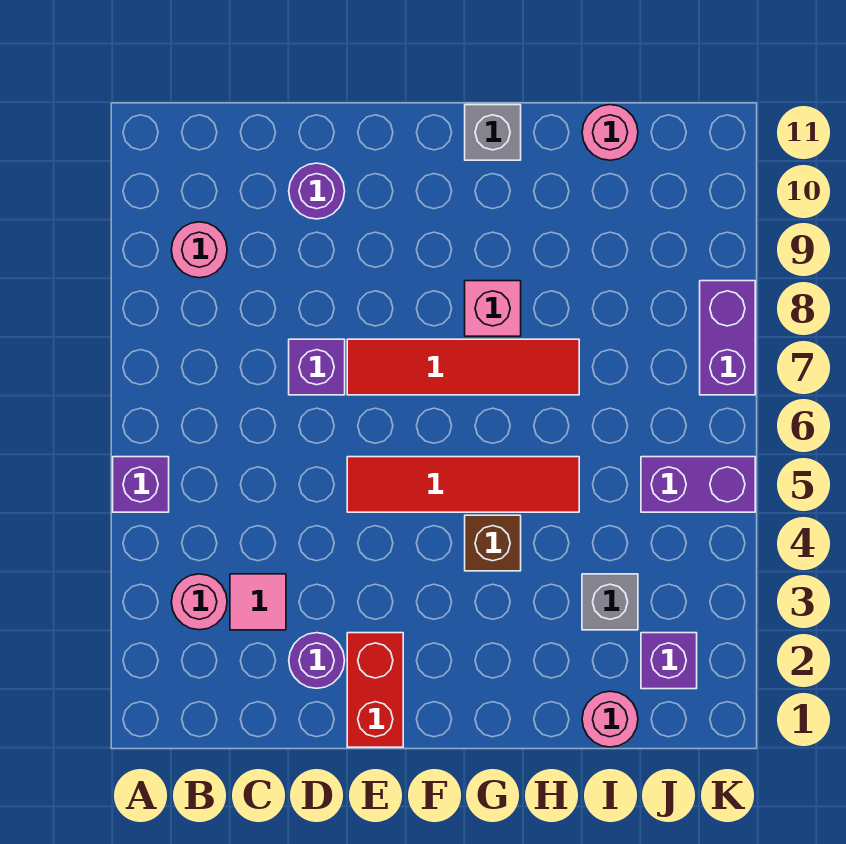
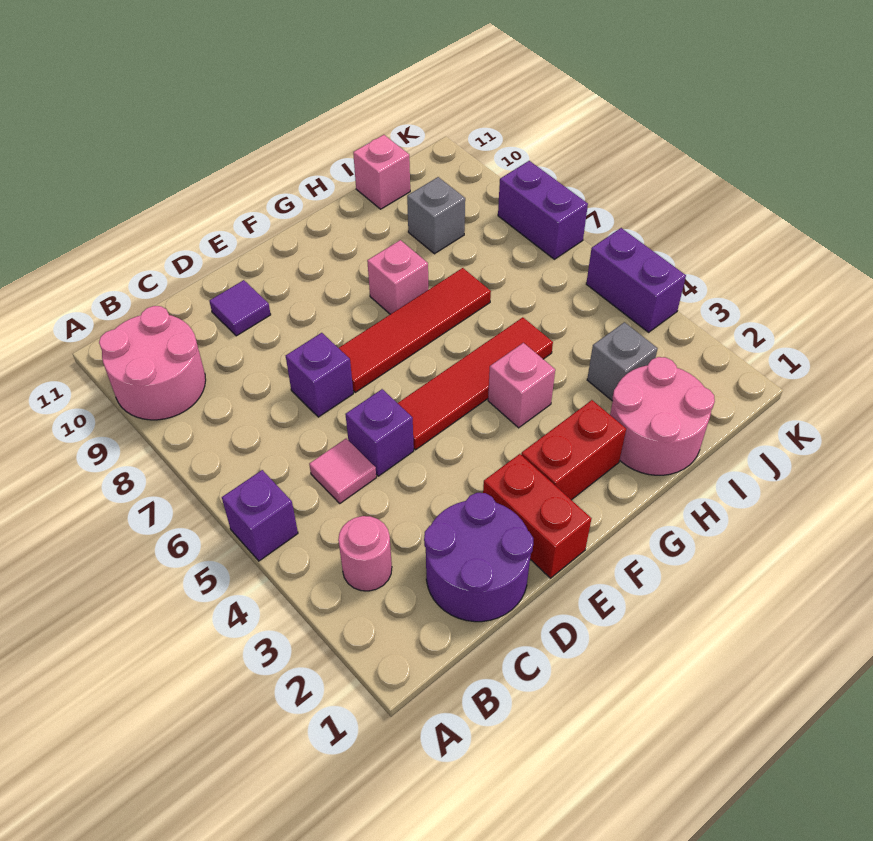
pink round brick B9 level 1 -> pink round brick A9:B10 level 1
pink tile C3 level 1 -> pink tile C5 level 1
purple round brick D2 level 1 -> purple round brick C1:D2 level 1
purple round brick D10 level 1 -> purple tile D10 level 1
none -> red brick F2:G2 level 1
brown brick G4 level 1 -> pink brick G4 level 1
grey brick G11 level 1 -> grey brick I9 level 1
pink round brick I1 level 1 -> pink round brick H1:I2 level 1
pink round brick I11 level 1 -> pink brick I11 level 1
purple brick J2 level 1 -> purple brick D5 level 1
purple brick J5:K5 level 1 -> purple brick K4:K5 level 1

